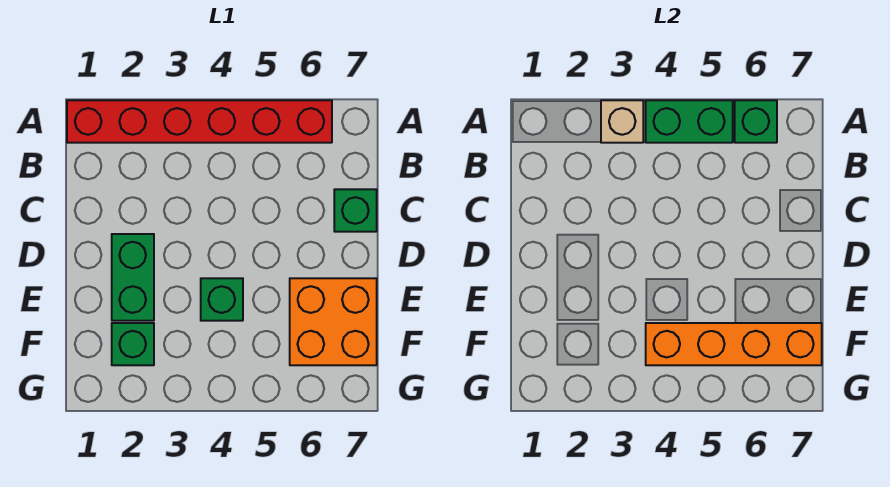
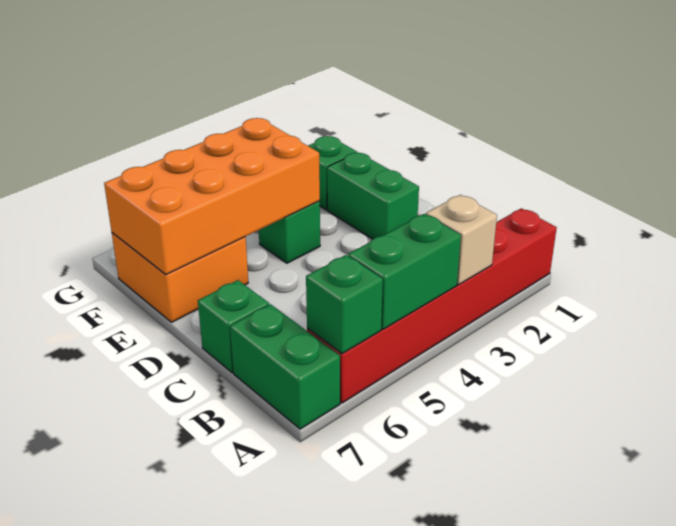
none -> green brick A7:B7 level 1
orange brick F4:F7 level 2 -> orange brick E4:F7 level 2

